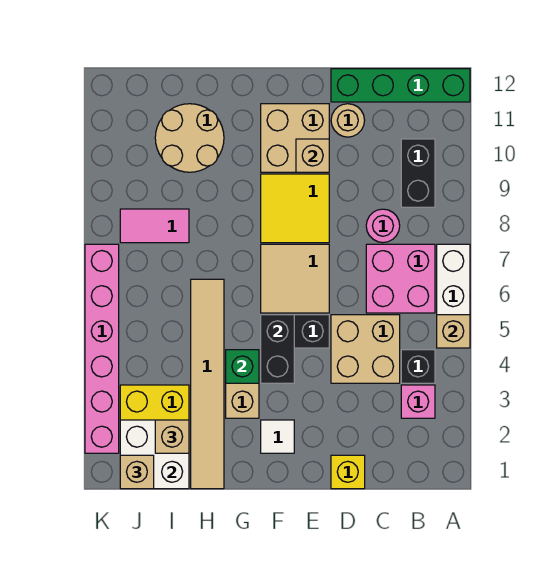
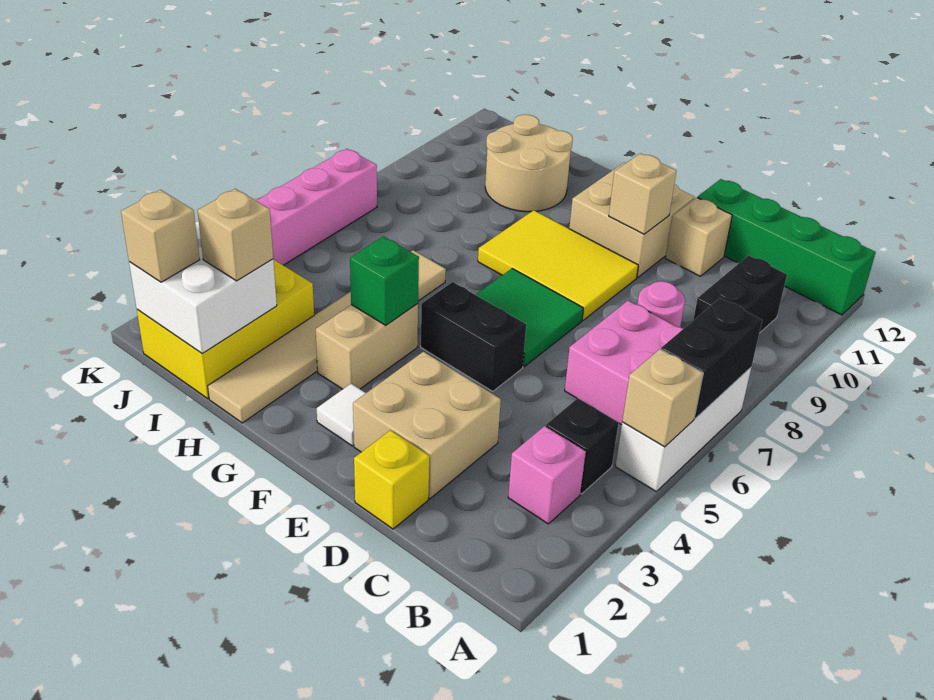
tan brick C4:D5 level 1 -> tan brick D2:E3 level 1
tan round brick D11 level 1 -> tan brick D11 level 1
tan tile E6:F7 level 1 -> green tile E6:F7 level 1
yellow tile E8:F9 level 1 -> yellow tile E8:G9 level 1
black brick F4:F5 level 2 -> black brick A6:A7 level 2
pink tile I8:J8 level 1 -> none

